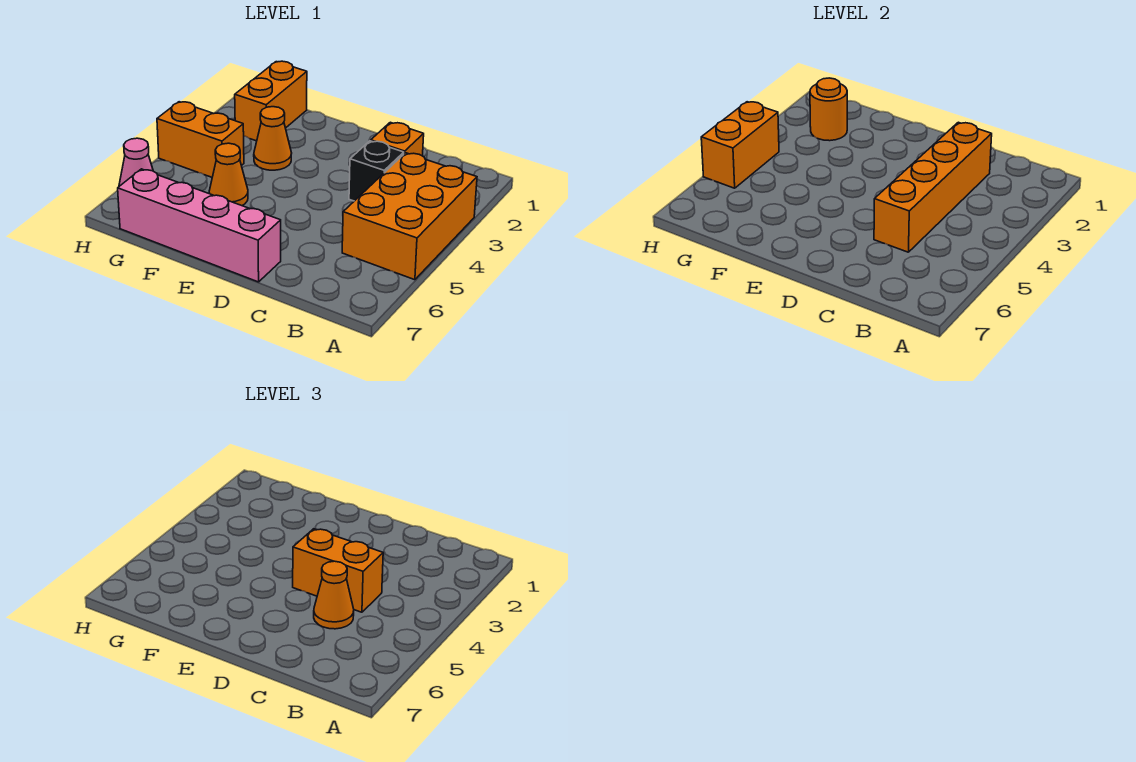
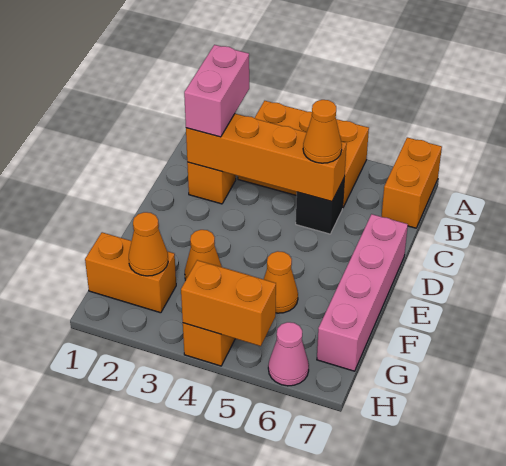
none -> pink brick B2:C2 level 3
black brick C3 level 1 -> black brick C5 level 1
orange brick C4:D4 level 3 -> orange brick A7:B7 level 1
orange round brick G2 level 2 -> orange cone G2 level 2

